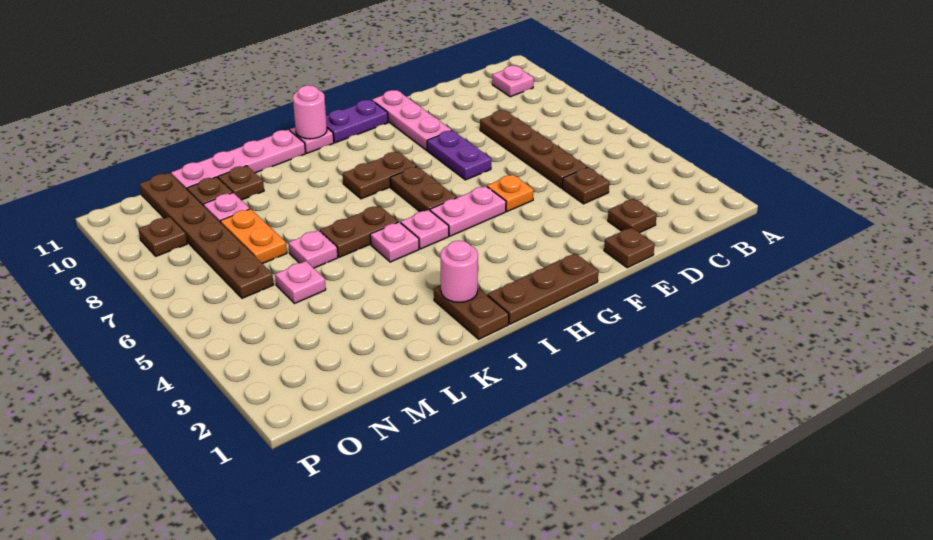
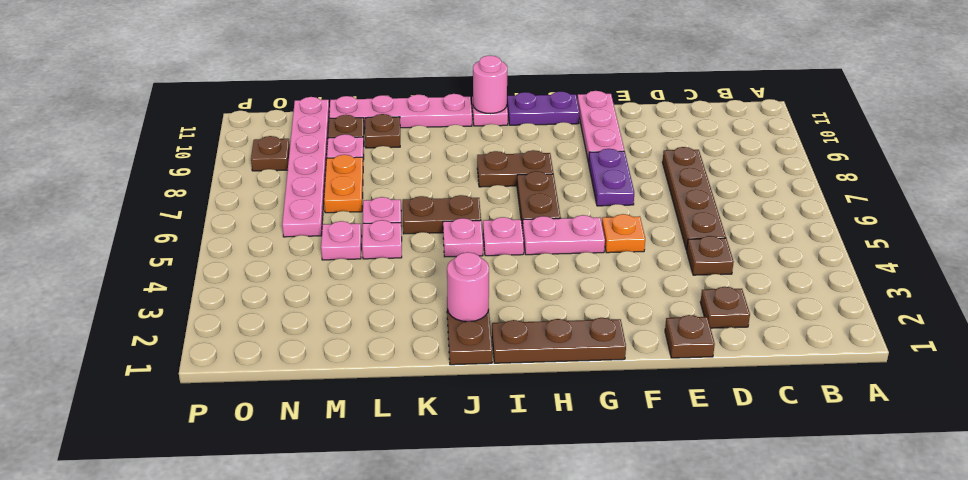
pink plate B10 level 1 -> pink plate L5 level 1
brown plate N6:N11 level 1 -> pink plate N6:N11 level 1

